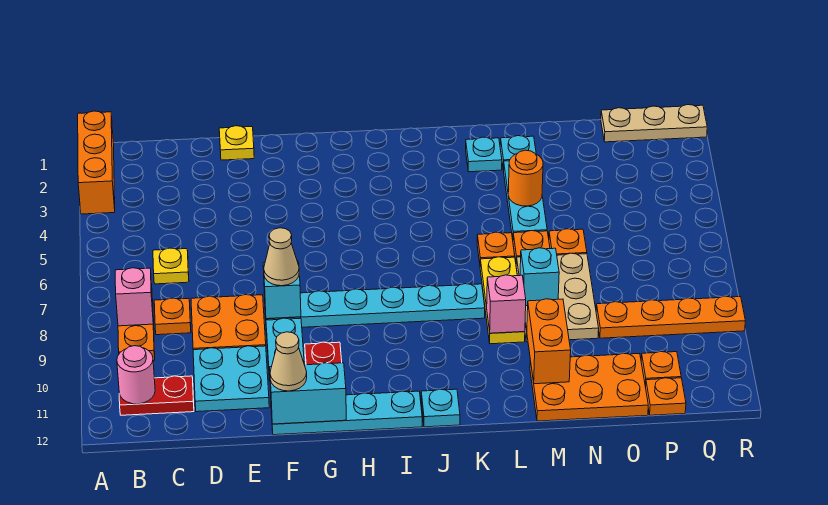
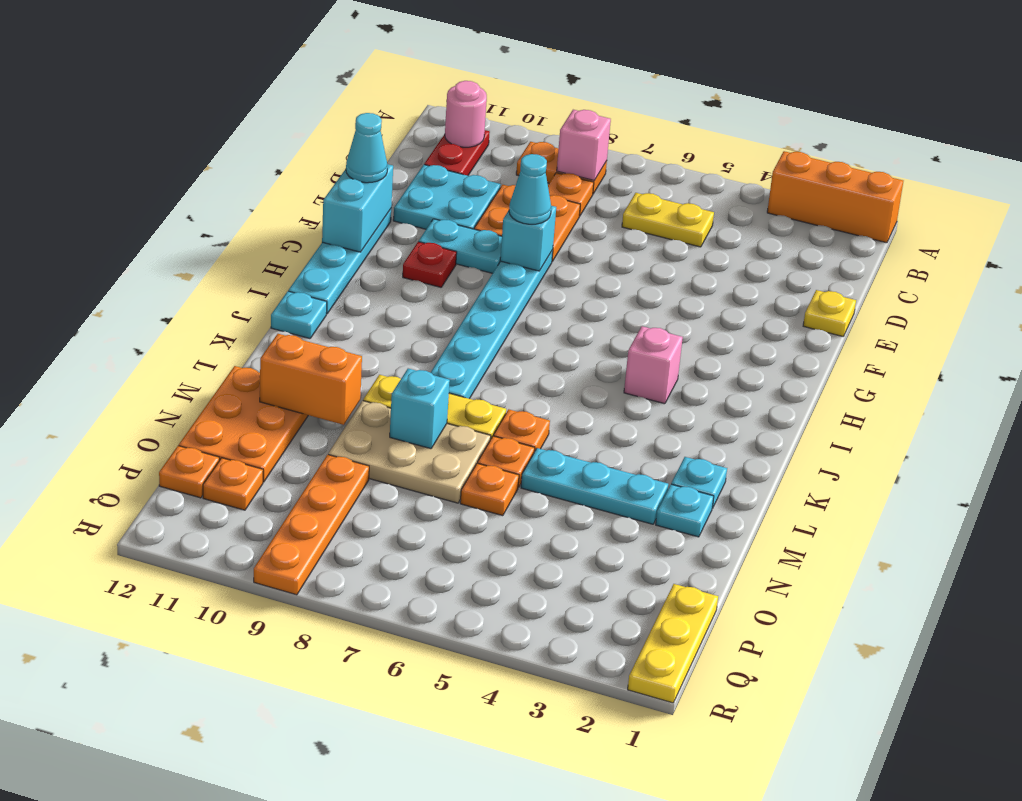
yellow plate C6 level 1 -> yellow plate C5:C6 level 1
tan cone F8 level 3 -> cyan cone F8 level 3
tan cone F12 level 3 -> cyan cone F12 level 3
pink brick L9 level 2 -> pink brick I4 level 1
orange round brick M4 level 2 -> none
tan plate P1:R1 level 1 -> yellow plate P1:R1 level 1

